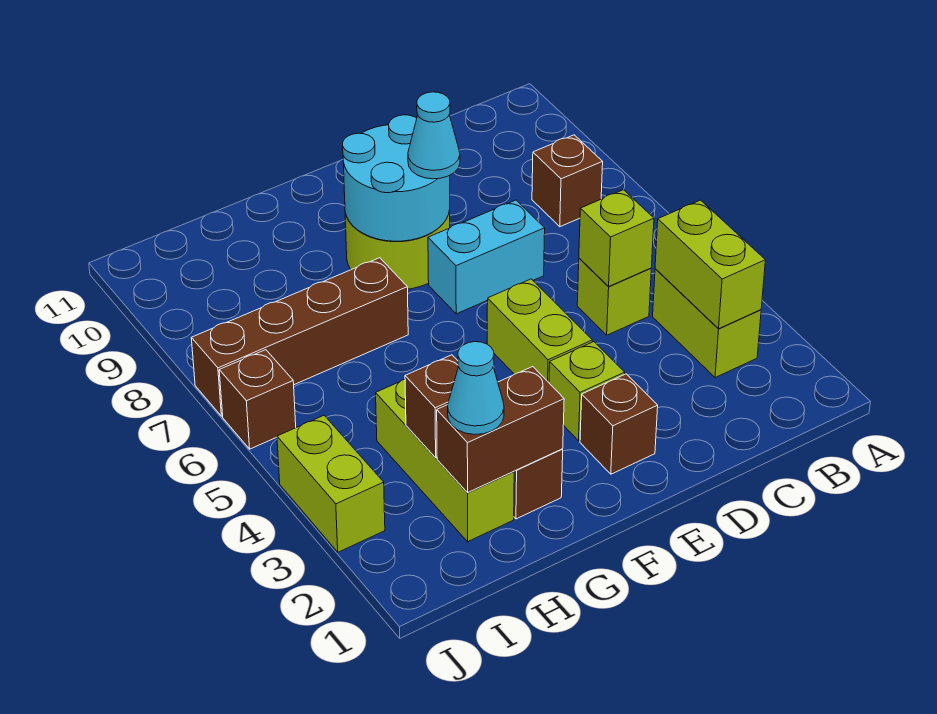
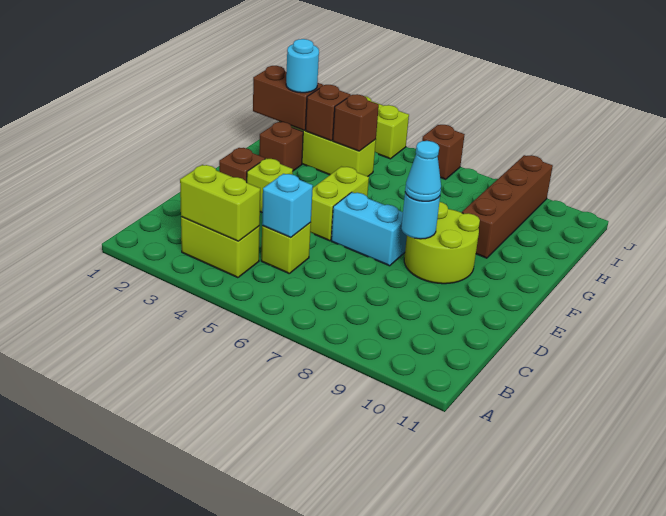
brown brick B8 level 1 -> brown brick H4 level 2
lime brick C5 level 2 -> cyan brick C5 level 2
cyan brick D7:E7 level 1 -> cyan brick E6:E7 level 1
lime brick E4:E5 level 1 -> lime brick E5:F5 level 1
cyan round brick E8:F9 level 2 -> cyan round brick E8 level 2
brown brick G2:H2 level 2 -> brown brick H1:H2 level 2
brown brick G7:J7 level 1 -> brown brick G9:J9 level 1
cyan cone H2 level 3 -> cyan round brick H2 level 3

